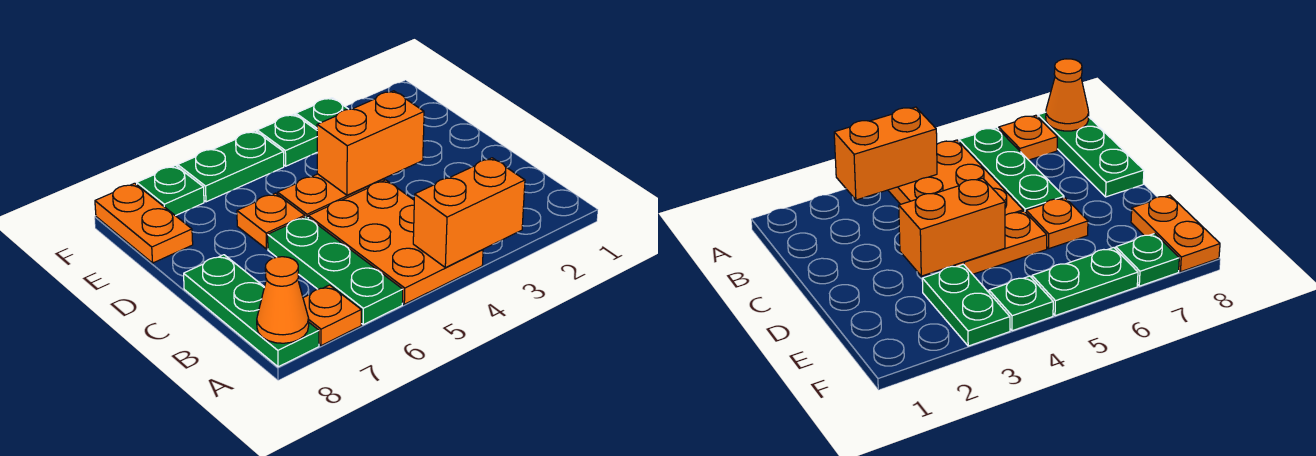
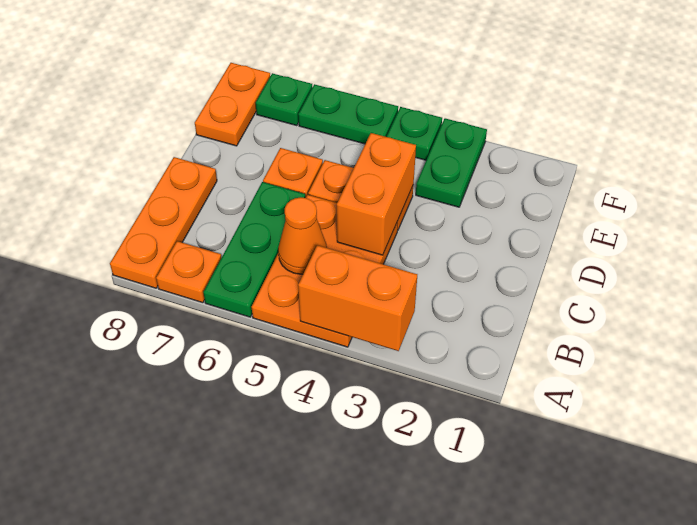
green plate A8:C8 level 1 -> orange plate A8:C8 level 1
orange cone A8 level 2 -> orange cone B5 level 2
orange brick D3:D4 level 2 -> orange brick C4:D4 level 2

